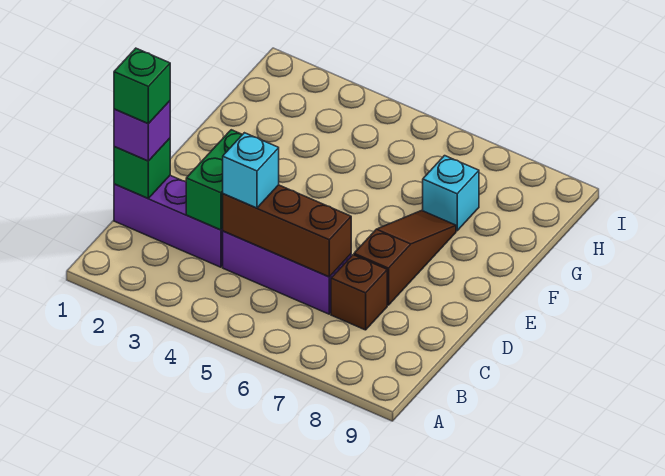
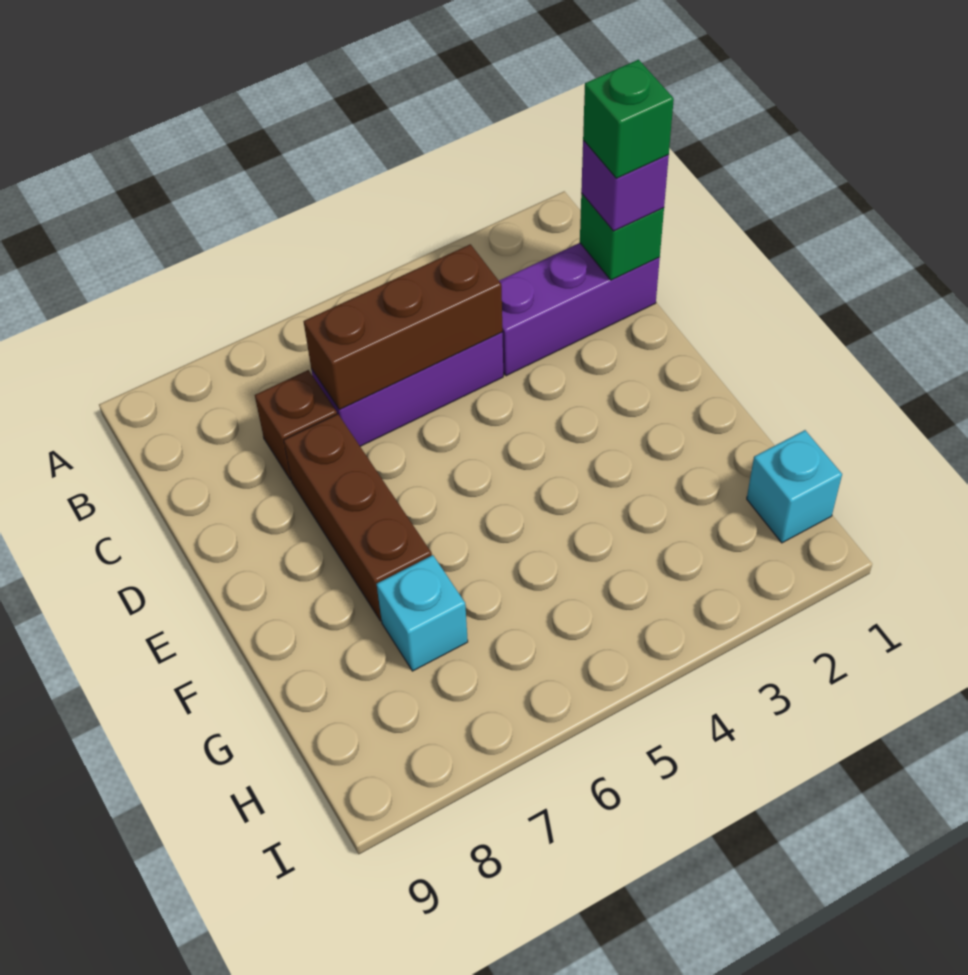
green brick C3:D3 level 2 -> none
cyan brick C4 level 3 -> cyan brick H1 level 1
brown slope D7:F7 level 1 top D -> brown brick D7:F7 level 1

